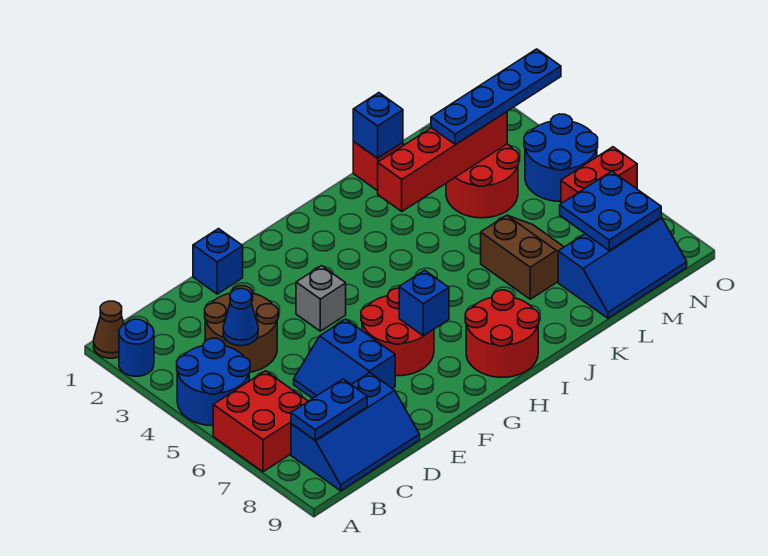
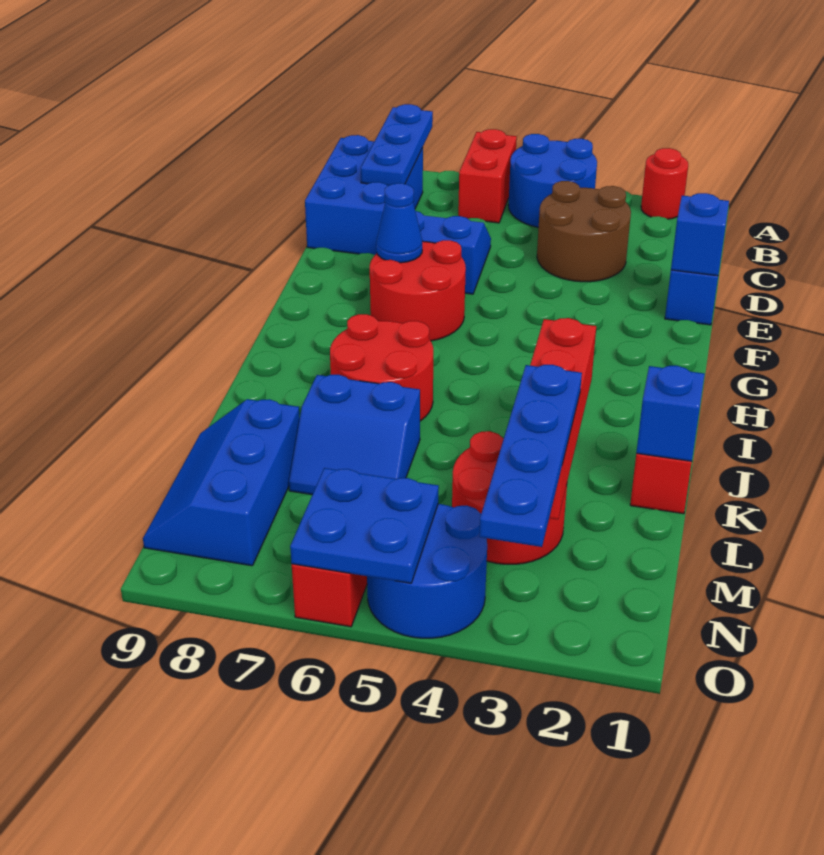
brown cone A1 level 1 -> none
blue round brick A2 level 1 -> red round brick A2 level 1
red brick A6:B7 level 1 -> red brick A6:B6 level 1
blue slope B8:D9 level 1 top 8 -> blue brick B8:D9 level 1
blue plate B8:C8 level 2 -> blue plate A8:C8 level 2
blue cone C4 level 2 -> blue cone F7 level 2
grey brick F4 level 1 -> none
blue brick G7 level 2 -> blue brick E1 level 2
red round brick H8:I9 level 1 -> red round brick I6:J7 level 1
brown slope K6:L7 level 1 top K -> blue slope K6:L7 level 1 top K
blue plate M7:N8 level 2 -> blue plate N5:O6 level 2

